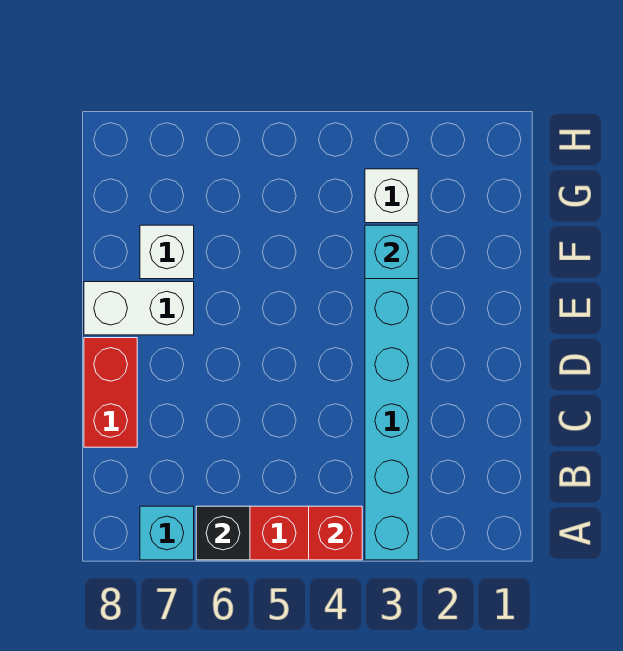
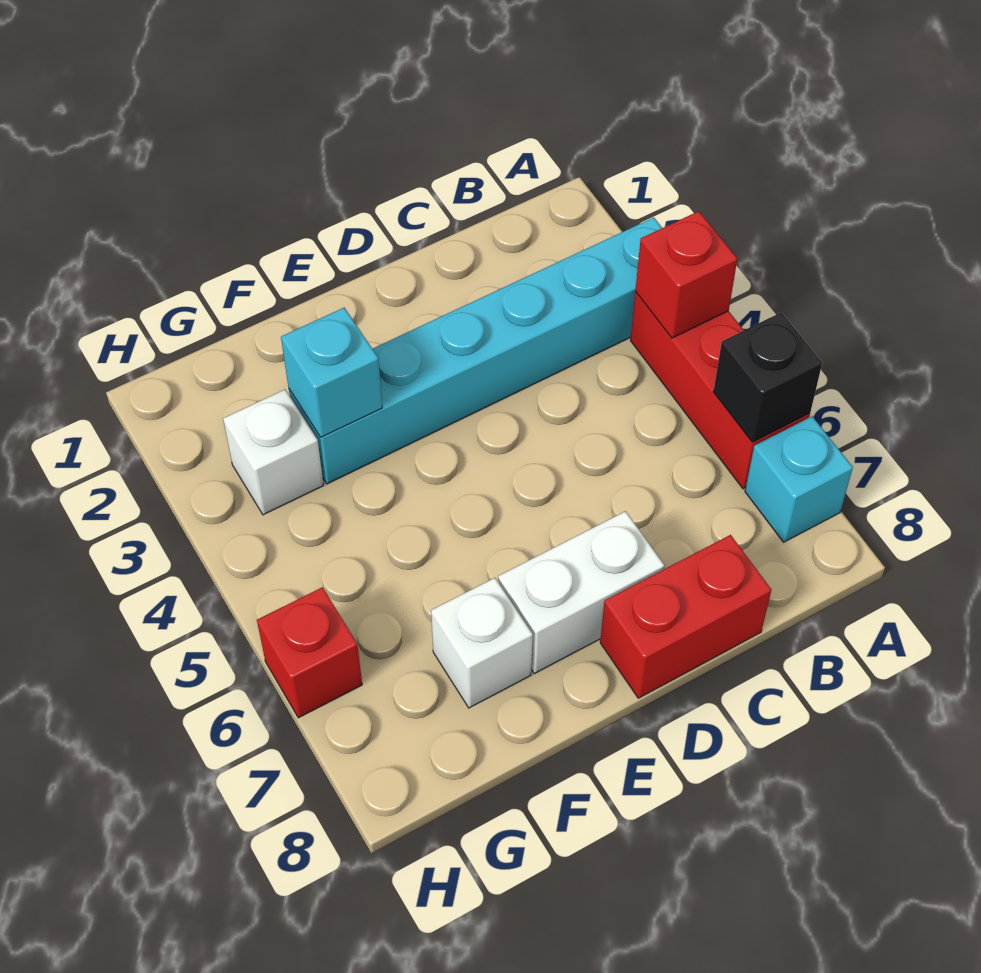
white brick E7:E8 level 1 -> white brick D7:E7 level 1
none -> red brick H6 level 1

